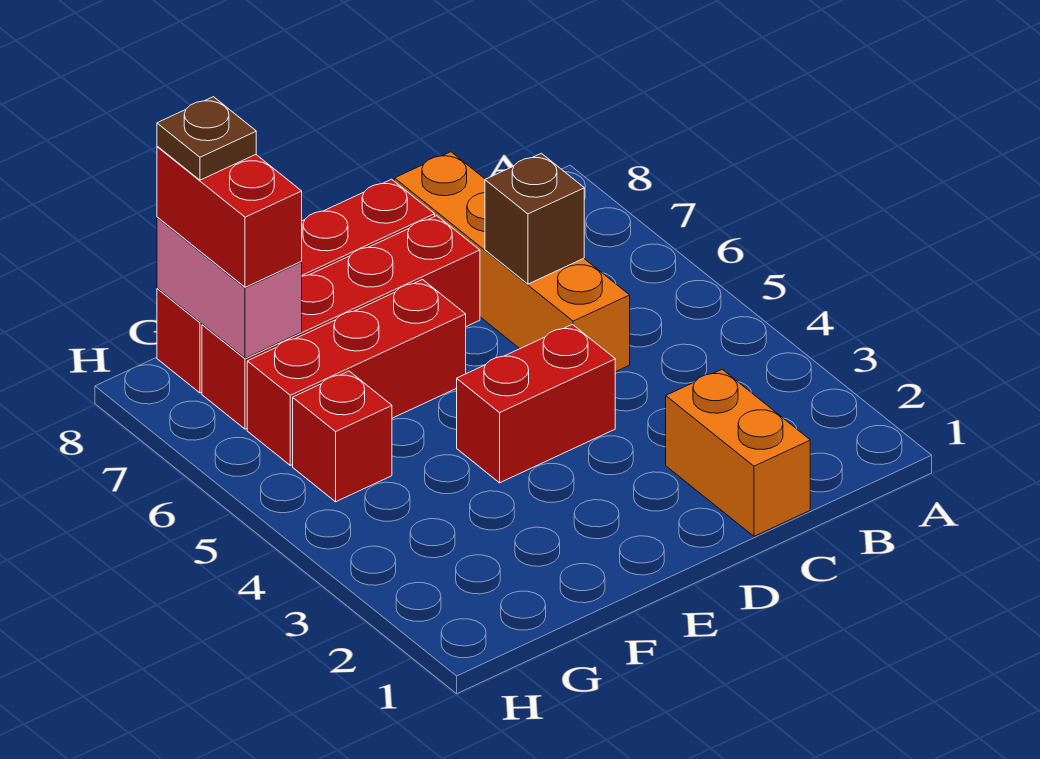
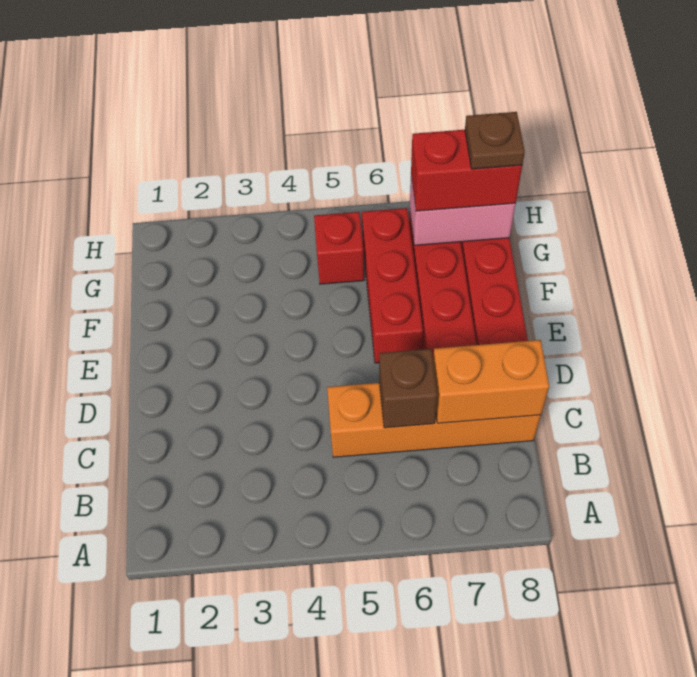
orange brick C1:C2 level 1 -> orange brick C7:C8 level 2
red brick D4:E4 level 1 -> none

